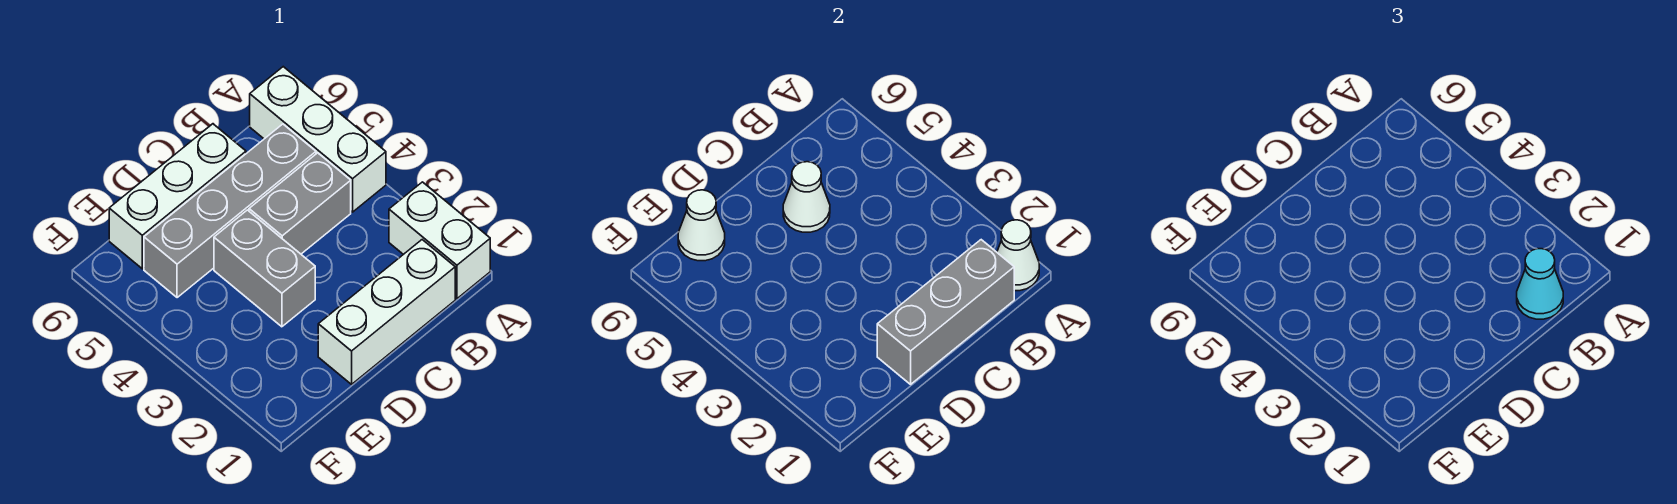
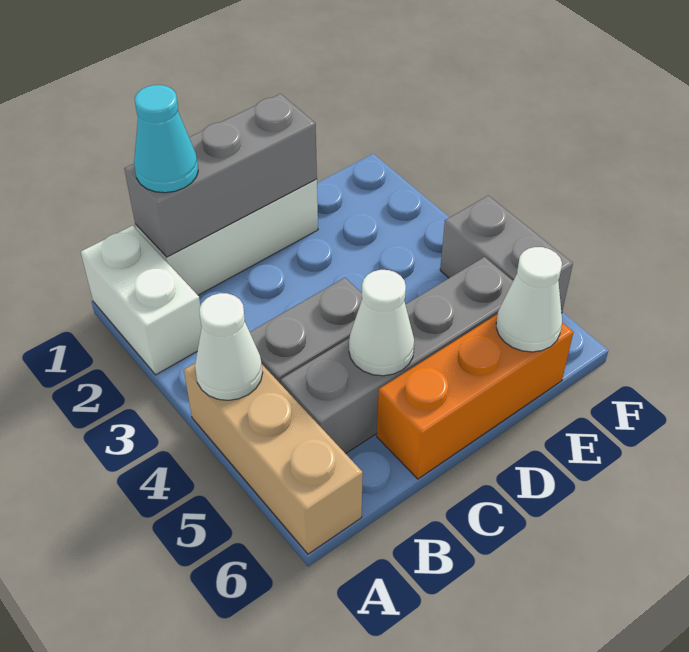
white cone A1 level 2 -> white cone A4 level 2
white brick A4:A6 level 1 -> tan brick A4:A6 level 1
white brick C6:E6 level 1 -> orange brick C6:E6 level 1
grey brick D3:D4 level 1 -> grey brick F4:F5 level 1

